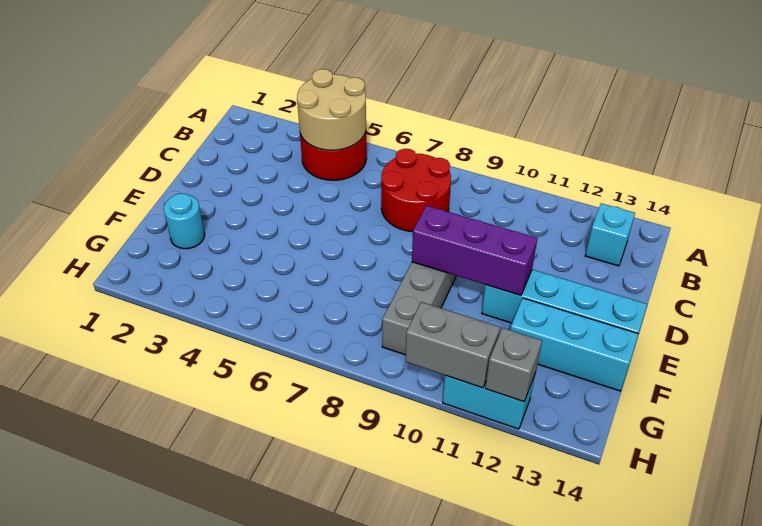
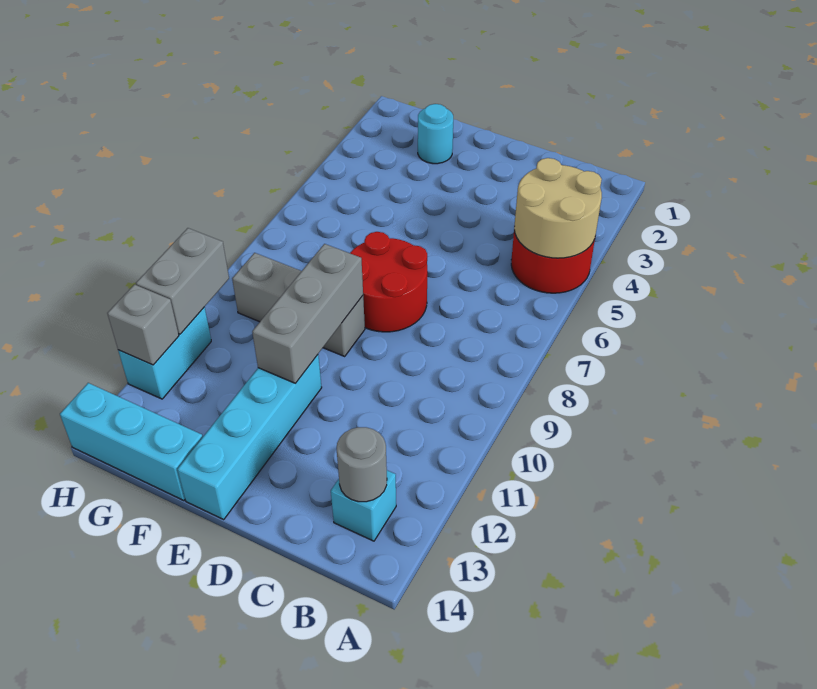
red round brick B7:C8 level 1 -> red round brick D7:E8 level 1
none -> grey round brick B13 level 2
purple brick E9:E11 level 2 -> grey brick E9:E11 level 2
cyan brick F12:F14 level 1 -> cyan brick F14:H14 level 1

